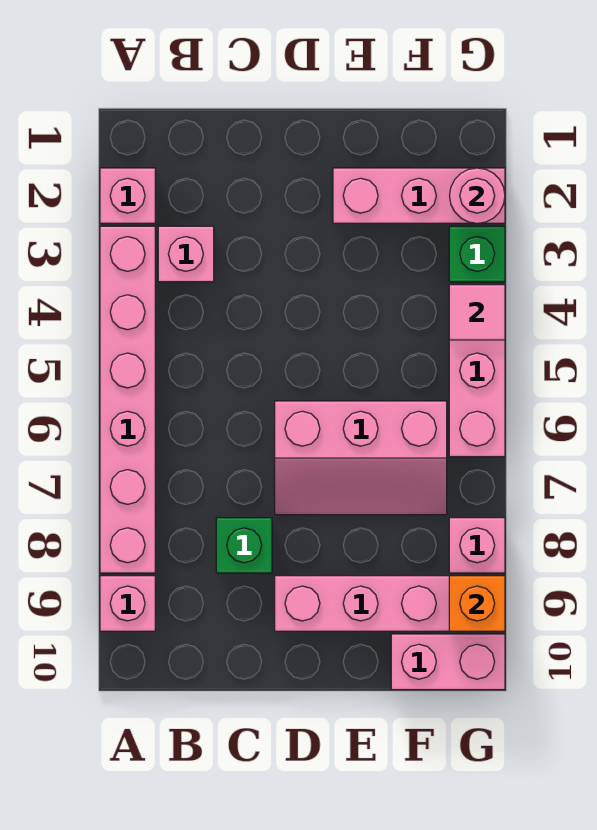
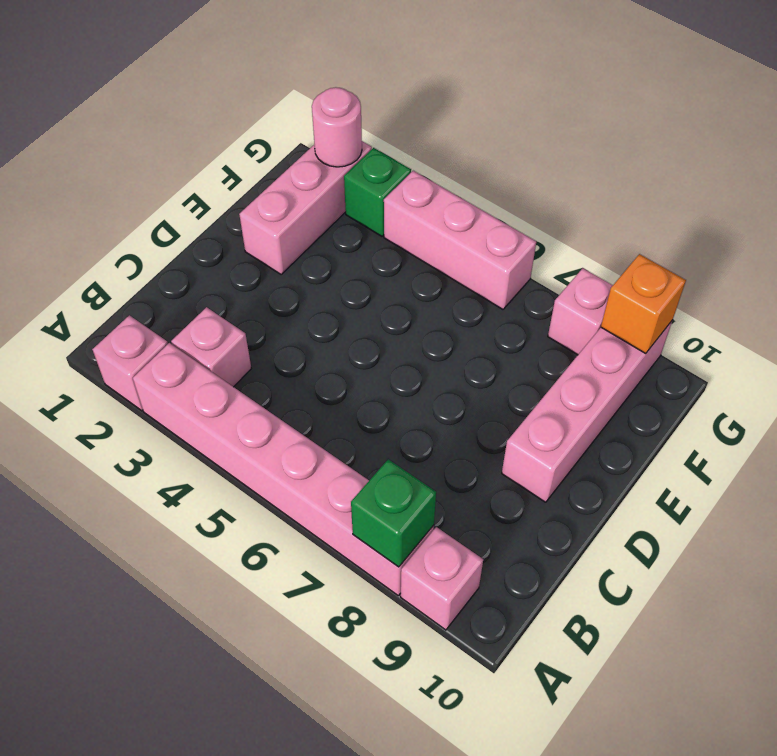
green brick C8 level 1 -> green brick A8 level 2
pink slope D6:F7 level 1 top 6 -> none
pink brick F10:G10 level 1 -> none
pink tile G4 level 2 -> none

